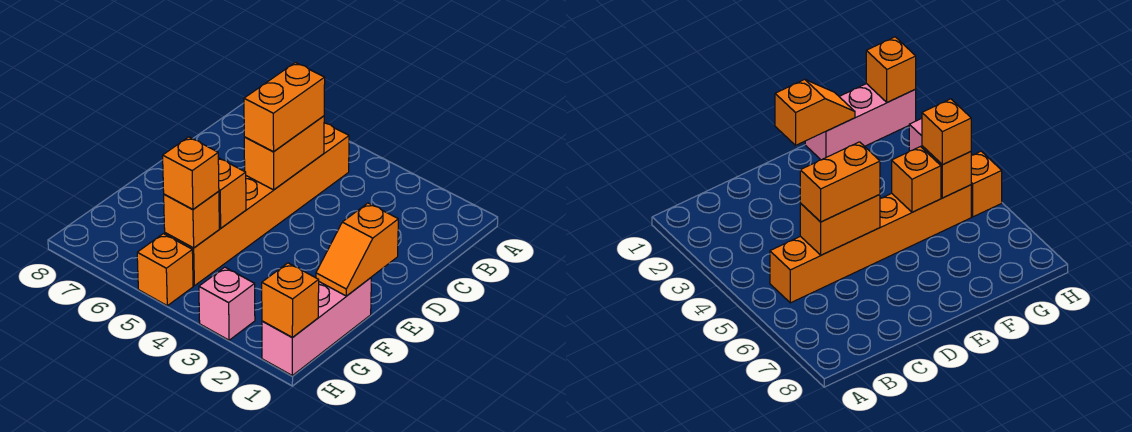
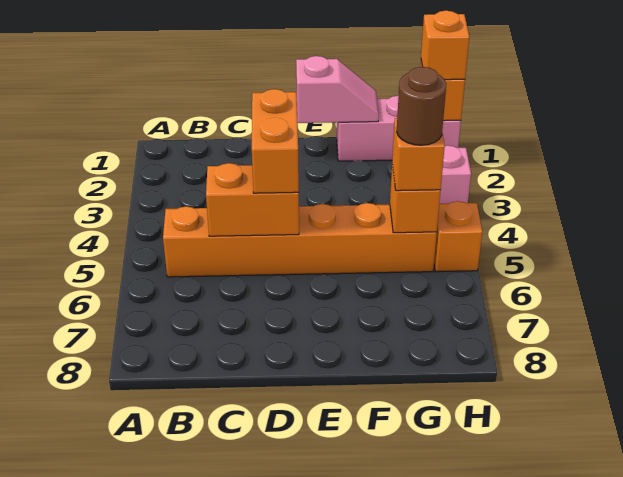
orange brick C5:D5 level 3 -> orange brick D4:D5 level 3
orange slope E1:F1 level 2 top E -> pink slope E1:F1 level 2 top E
orange brick F5 level 2 -> orange brick H1 level 3
none -> brown round brick G5 level 4

